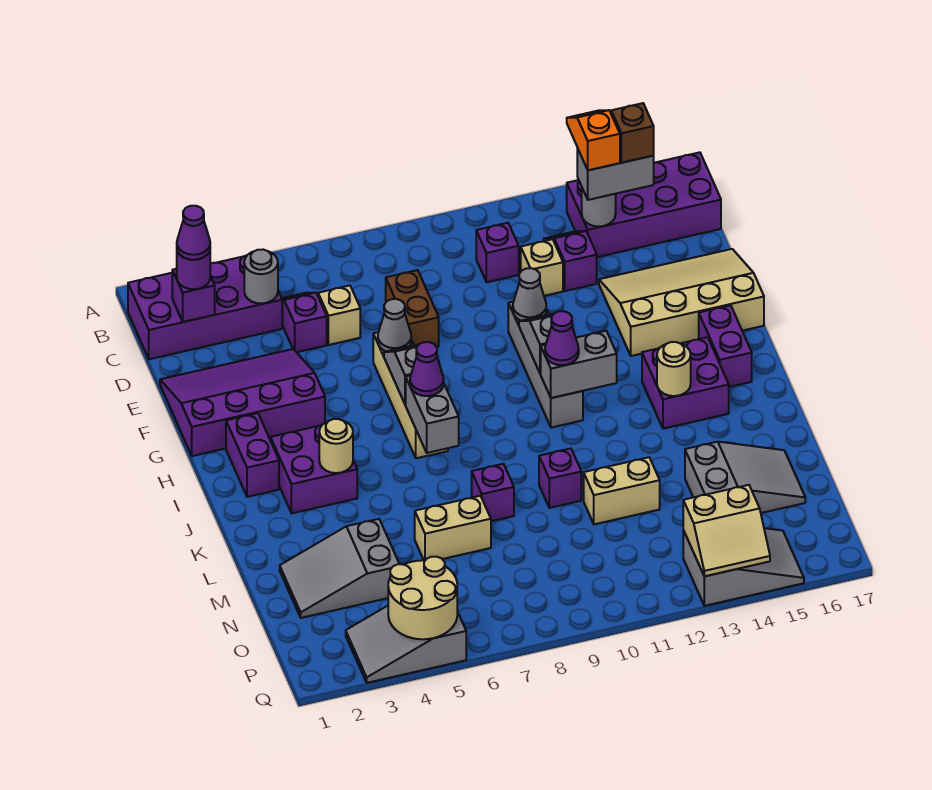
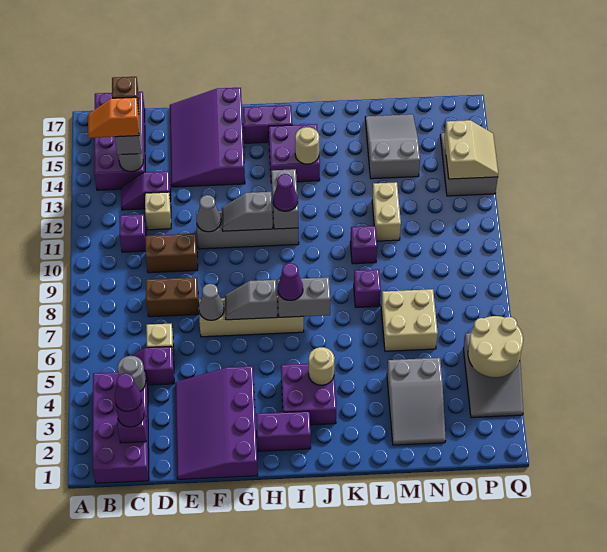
none -> brown brick D10:E10 level 1
tan slope E14:G17 level 1 top G -> purple slope E14:G17 level 1 top G
tan brick M6:M7 level 1 -> tan brick M6:N7 level 1

